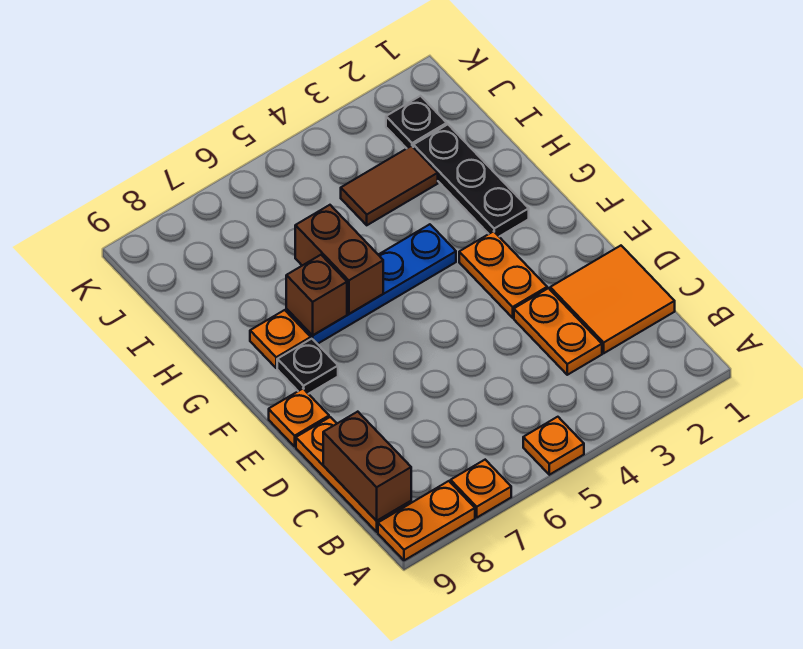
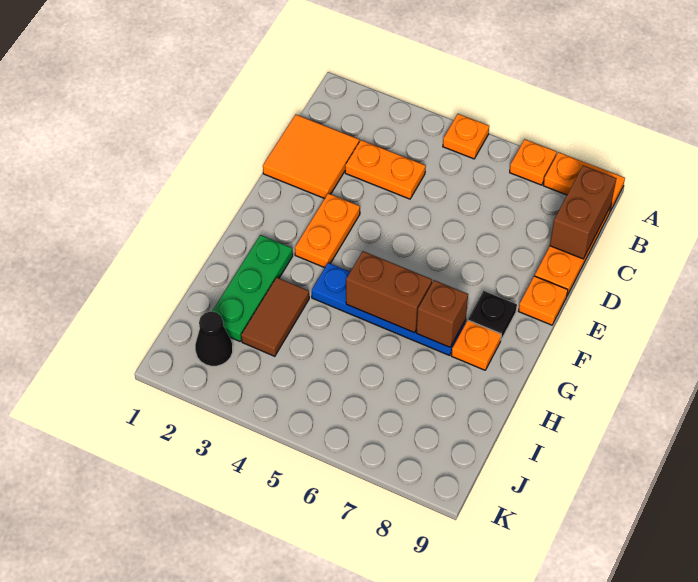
orange plate C3:D3 level 1 -> orange plate C3:C4 level 1
black plate G2:I2 level 1 -> green plate G2:I2 level 1
brown brick G6:H6 level 2 -> brown brick G5:G6 level 2
brown tile I3:I4 level 1 -> brown tile H3:I3 level 1
black plate J2 level 1 -> black cone J2 level 1

